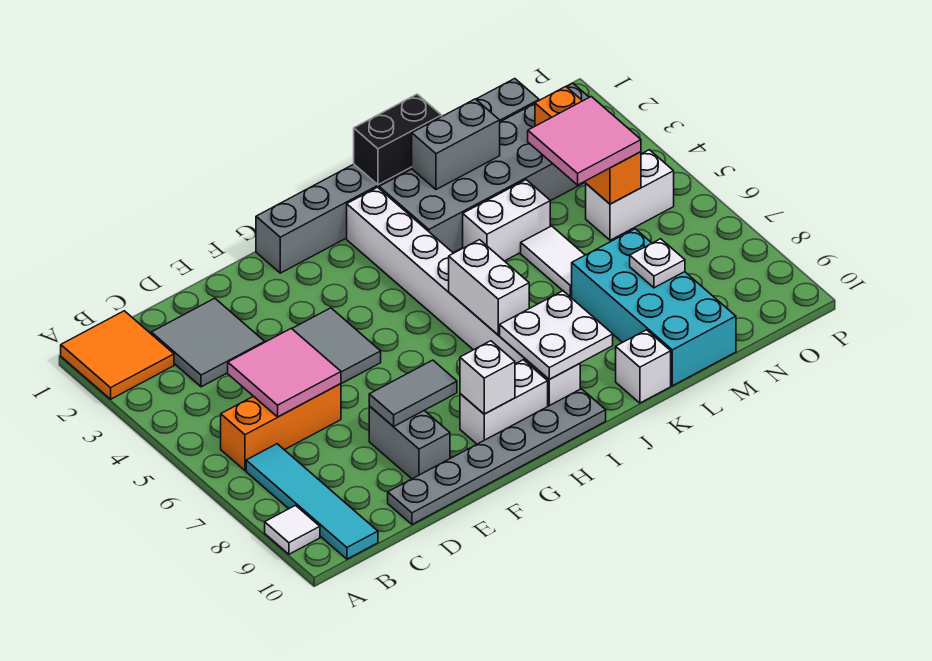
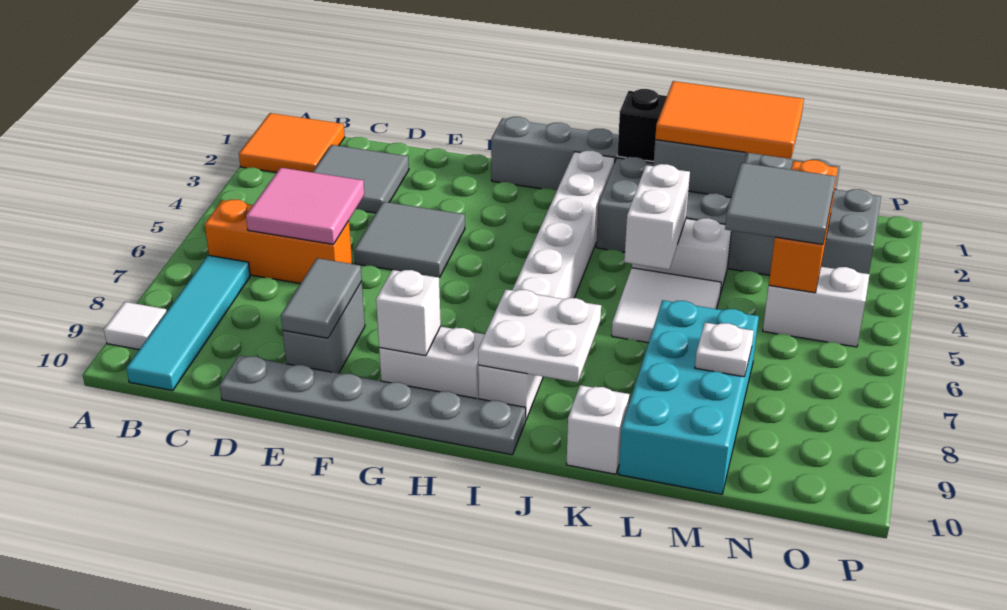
grey tile E8:F8 level 2 -> grey tile E8:E9 level 2
white brick I6:I7 level 2 -> white brick K4:K5 level 2
none -> orange tile K1:M2 level 3
white tile L5:L6 level 1 -> white tile K5:L6 level 1
pink tile M4:N5 level 3 -> grey tile M4:N5 level 3

